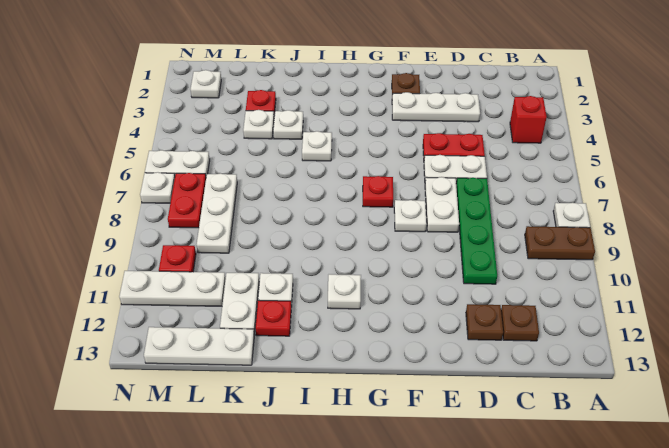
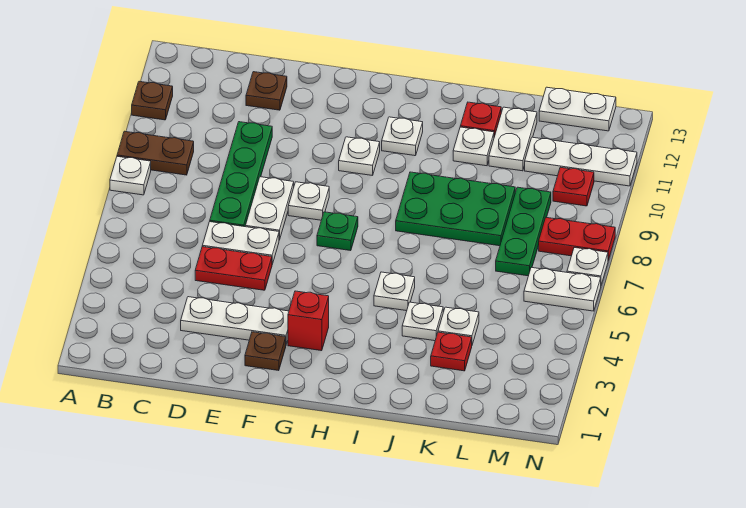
red brick B4 level 1 -> red brick G3 level 1
brown plate C12 level 1 -> brown plate A11 level 1
red plate G7 level 1 -> green plate G7 level 1
none -> green plate I8:K9 level 1
white plate K13:M13 level 1 -> white plate L13:M13 level 1
white plate L7:L9 level 1 -> green plate L7:L9 level 1
white plate M2 level 1 -> white plate G10 level 1
red plate M7:M8 level 1 -> red plate M8:N8 level 1

